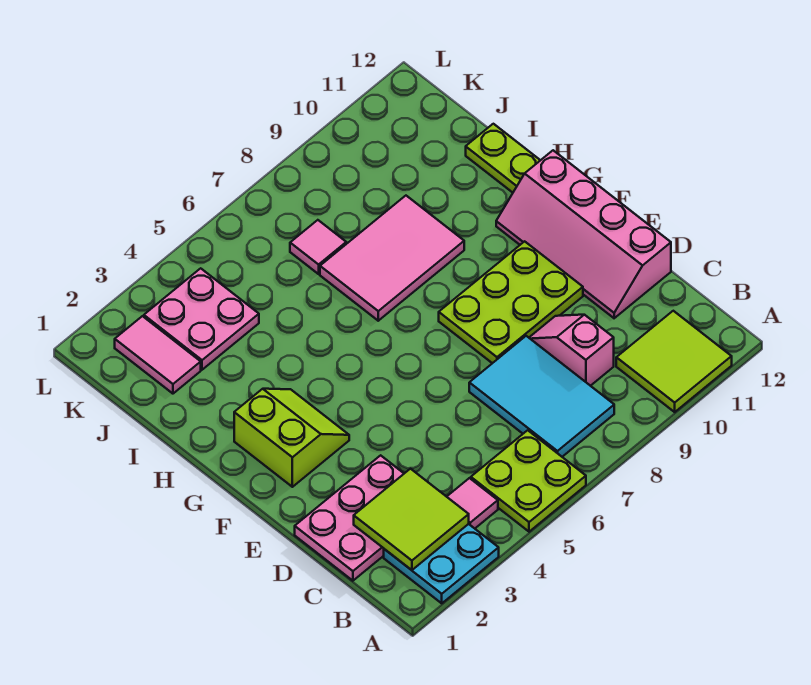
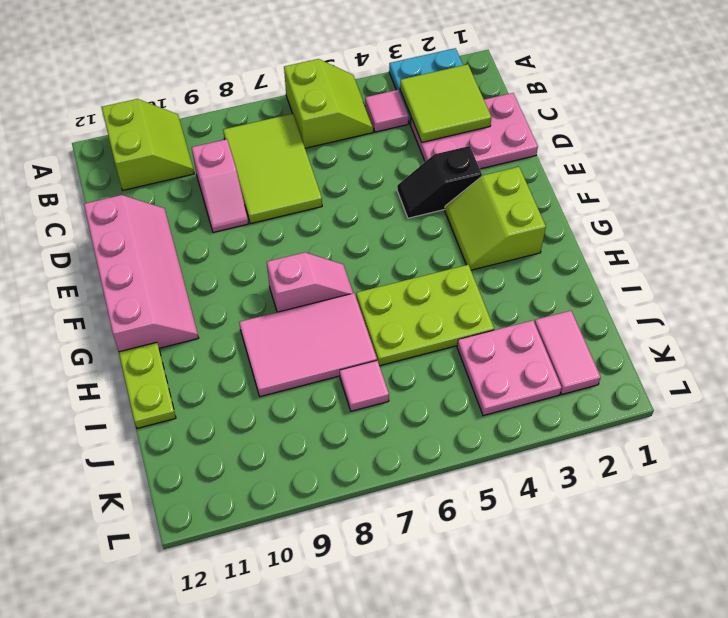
lime plate A5:B6 level 1 -> lime slope A5:B6 level 1 top 6
lime tile A10:B11 level 1 -> lime slope A10:B11 level 1 top 11
cyan tile B7:D8 level 1 -> lime tile B7:D8 level 1
none -> black slope E3:E4 level 1 top 3
lime plate E8:F10 level 1 -> lime plate H4:I6 level 1
none -> pink slope G7:G8 level 1 top 8

